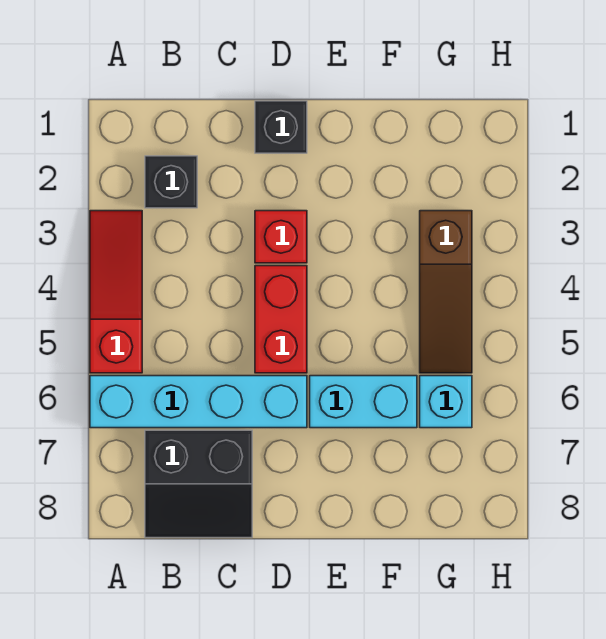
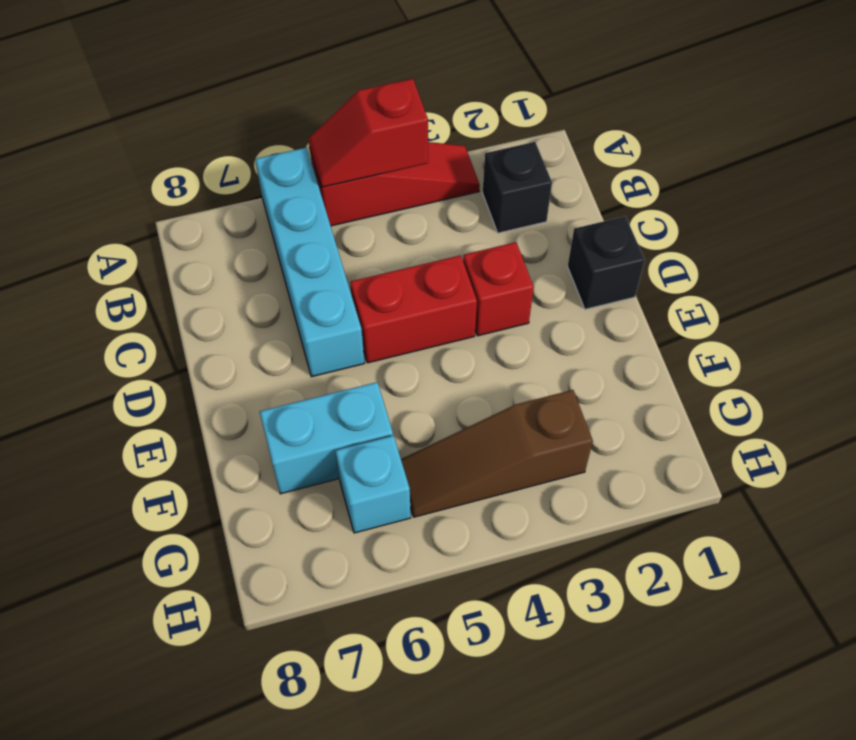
none -> red slope A4:A5 level 2 top 4
black slope B7:C8 level 1 top 7 -> none
cyan brick E6:F6 level 1 -> cyan brick F6:F7 level 1

